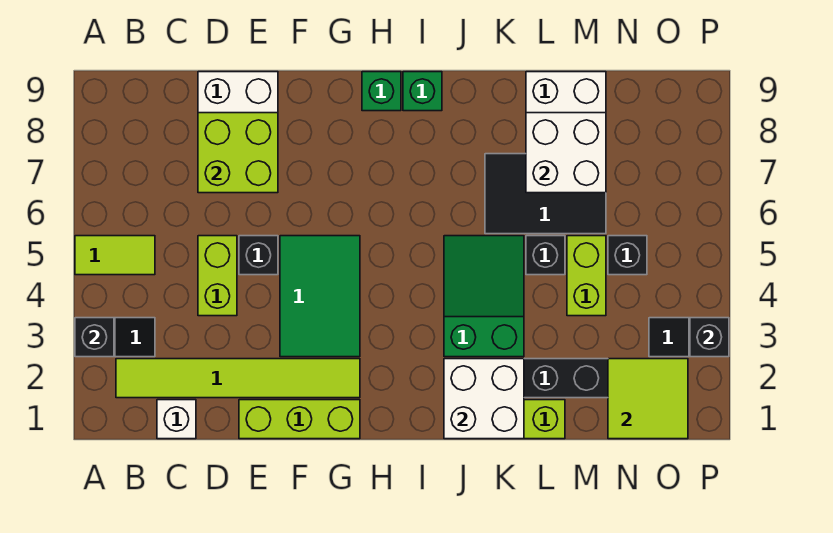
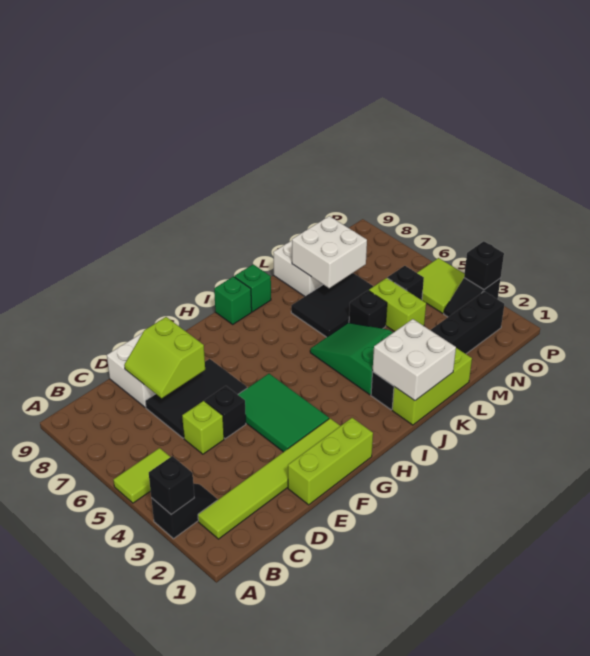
white brick C1 level 1 -> none
lime brick D4:D5 level 1 -> lime brick D5 level 1
none -> black tile D6:F7 level 1
lime brick D7:E8 level 2 -> lime slope D7:E8 level 2 top E
green brick H9 level 1 -> green brick J9 level 1
lime tile N1:O2 level 2 -> lime tile O4:P5 level 1

